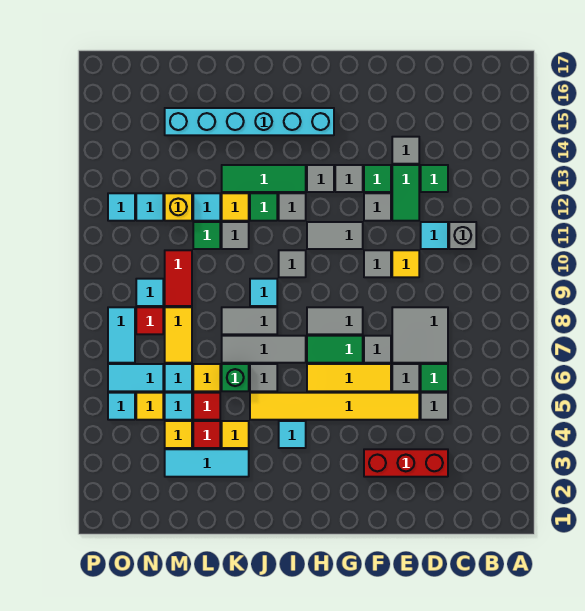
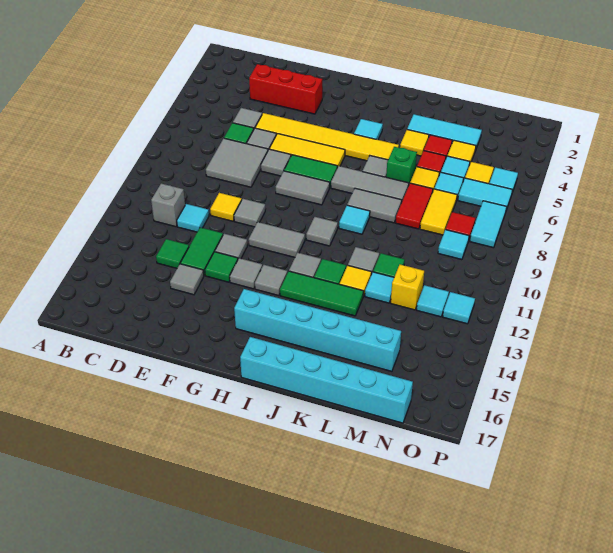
none -> cyan brick I17:N17 level 1
red tile M9:M10 level 1 -> red tile L7:L8 level 1

